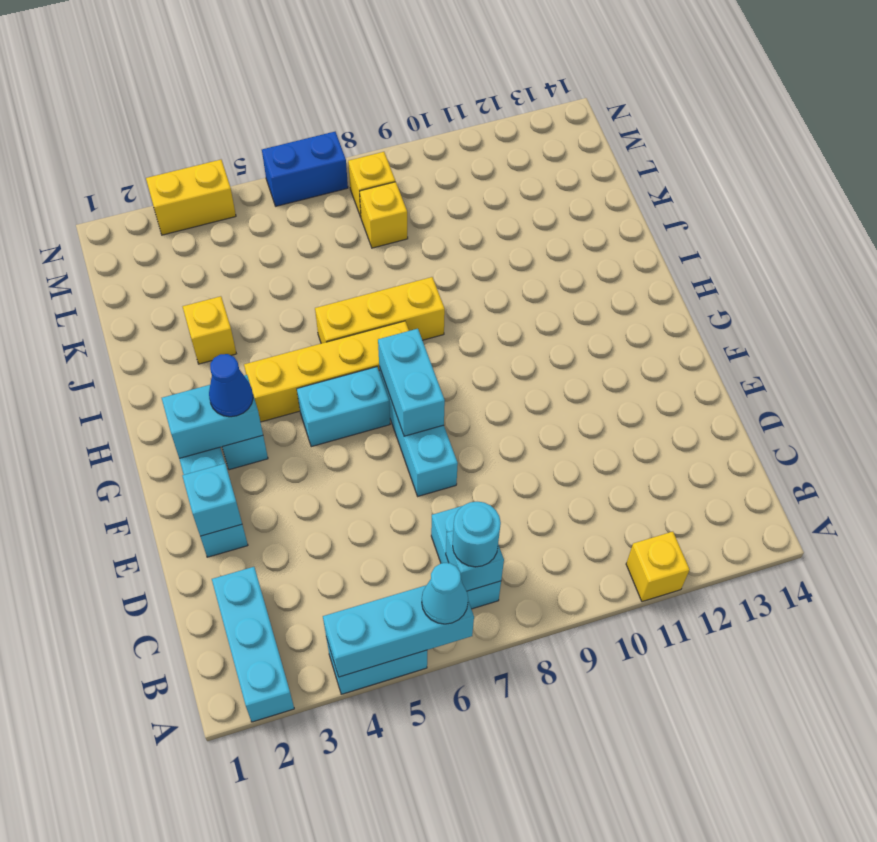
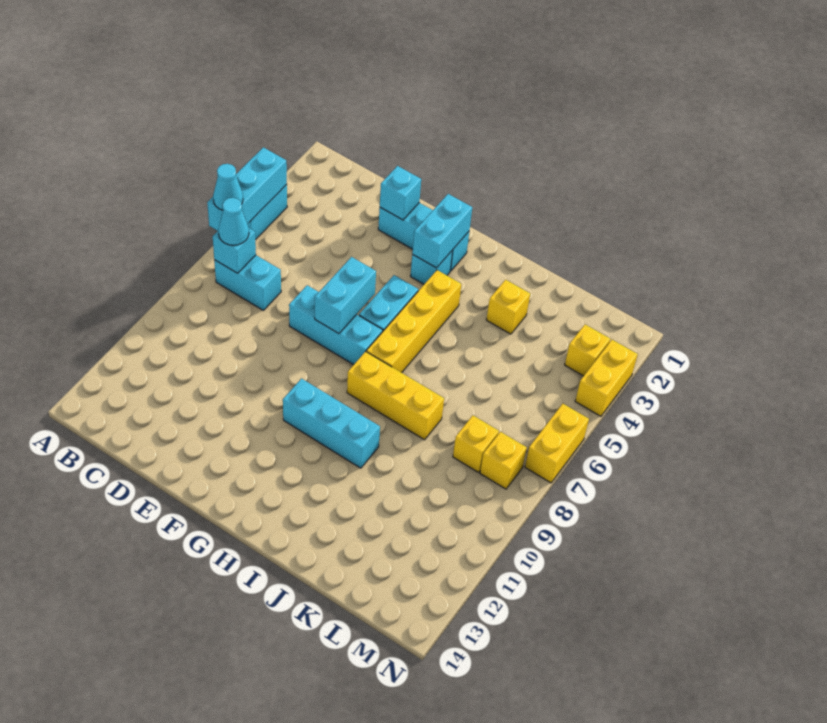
cyan brick A2:C2 level 1 -> cyan brick G10:I10 level 1
yellow brick A11 level 1 -> yellow brick M3 level 1
cyan round brick B7 level 3 -> cyan cone B7 level 3
cyan brick F7:G7 level 2 -> cyan brick F6:F7 level 2
blue cone G3 level 3 -> none
yellow brick I6:I8 level 1 -> yellow brick H8:J8 level 1
blue brick N6:N7 level 1 -> yellow brick N6:N7 level 1

